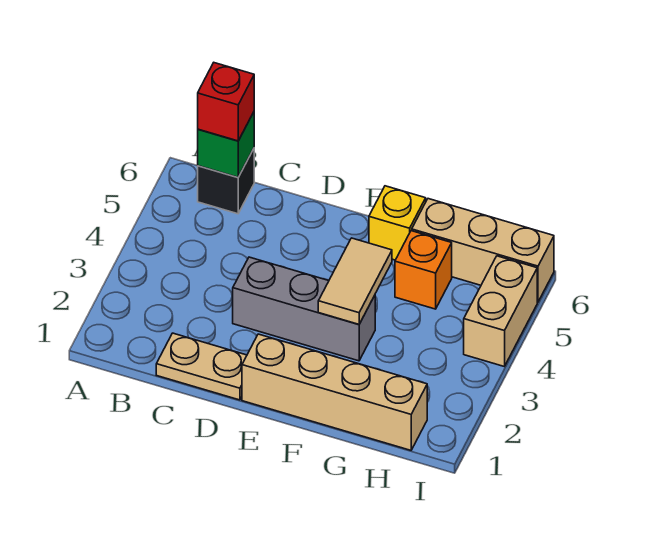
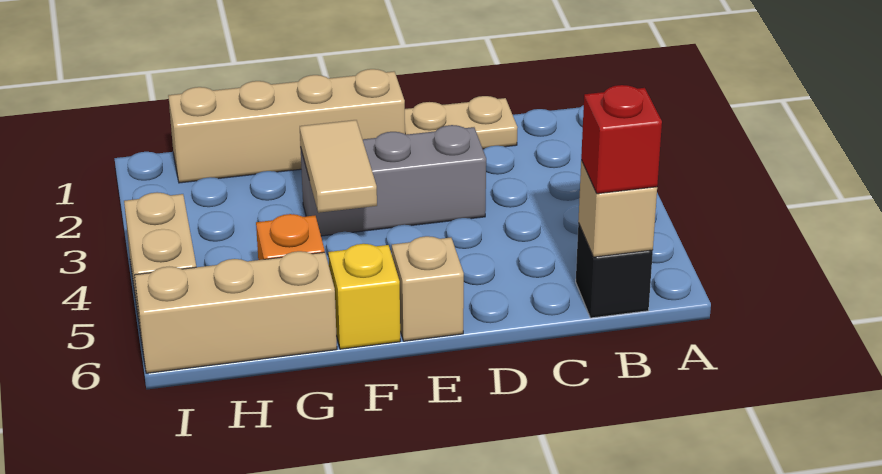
green brick B6 level 2 -> tan brick B6 level 2
none -> tan brick E6 level 1

